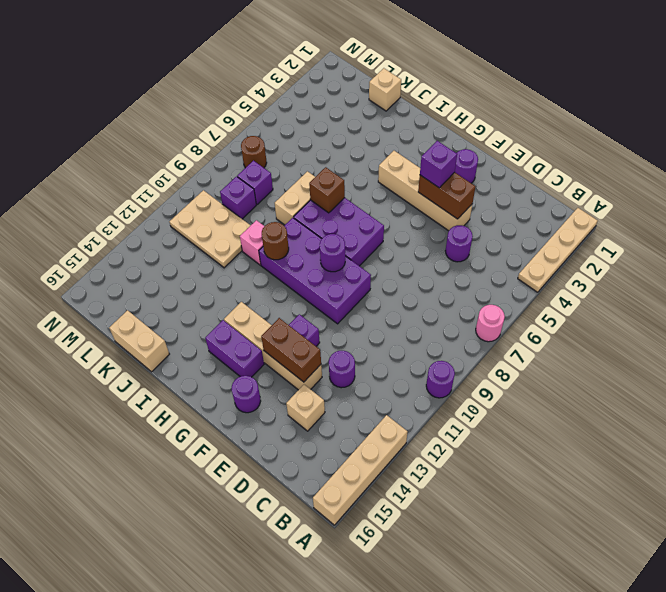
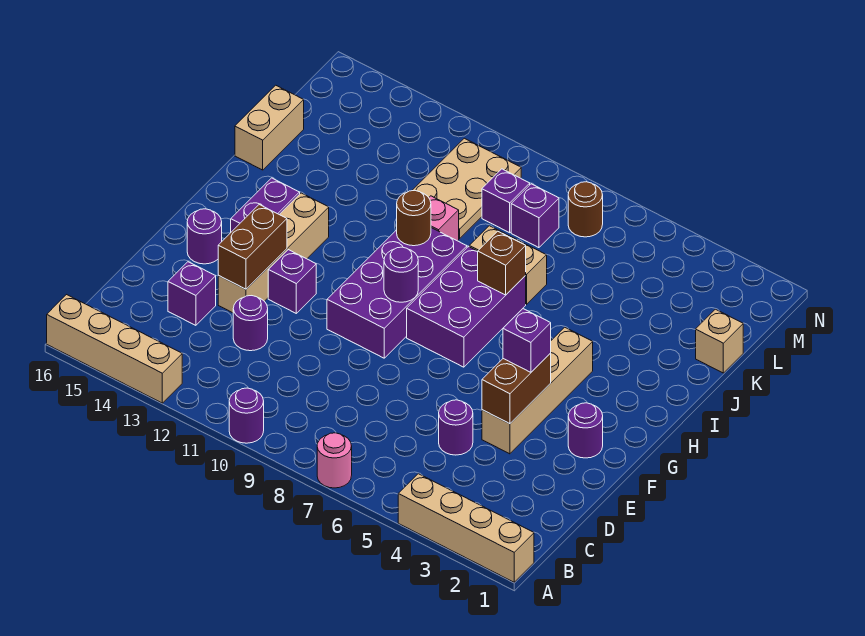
tan plate A1:A4 level 1 -> tan brick A1:A4 level 1
tan brick D14 level 1 -> purple brick D14 level 1

